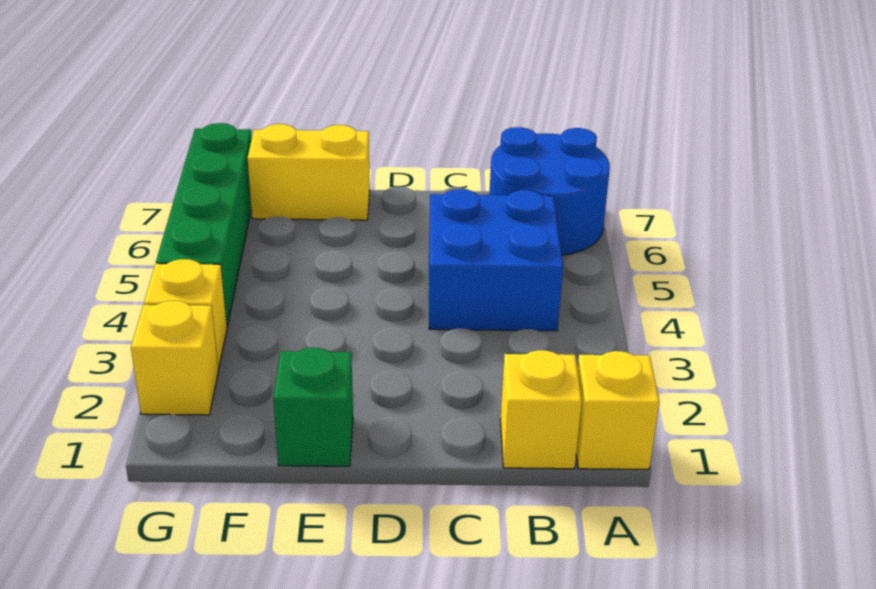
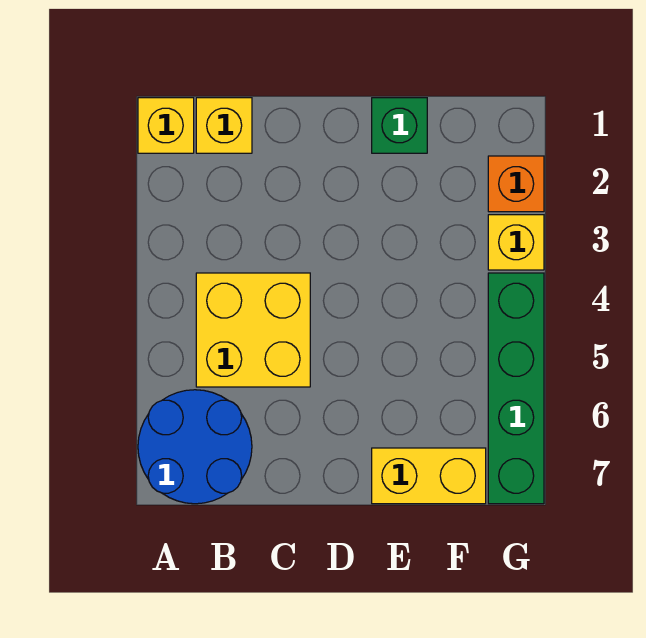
blue brick B4:C5 level 1 -> yellow brick B4:C5 level 1
yellow brick G2 level 1 -> orange brick G2 level 1

